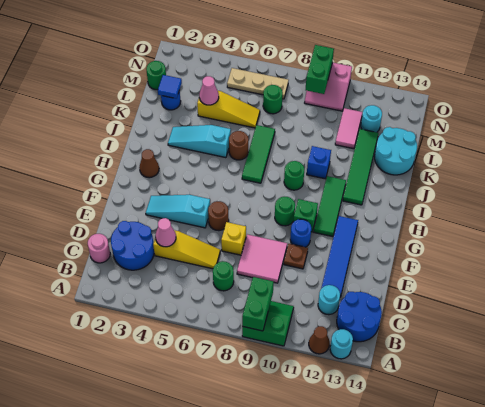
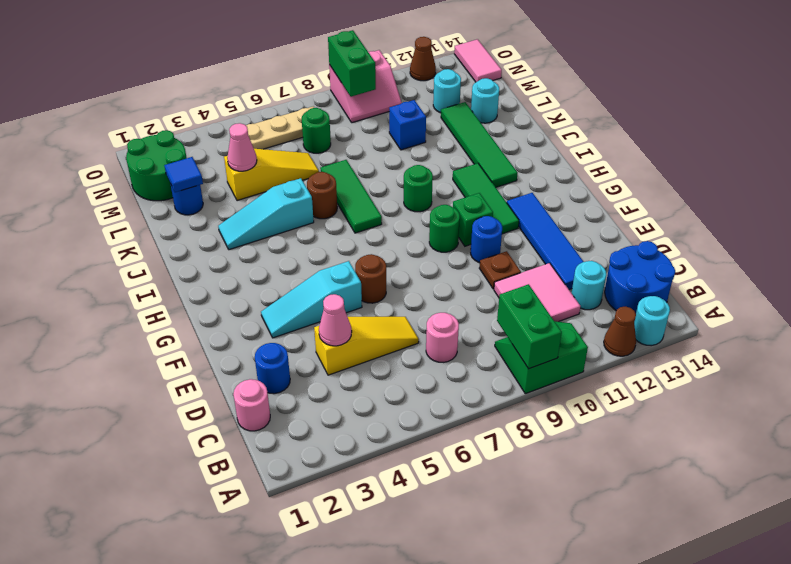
blue round brick C2:D3 level 1 -> blue round brick D2 level 1
green round brick C7 level 1 -> pink round brick C7 level 1
pink tile D8:E9 level 1 -> pink tile C10:D11 level 1
yellow brick E7 level 1 -> none
brown cone H2 level 1 -> brown cone O12 level 1
blue brick J10 level 1 -> blue brick L10 level 1
cyan round brick K13:L14 level 1 -> cyan round brick L13 level 1
pink tile L11:M11 level 1 -> pink tile N14:O14 level 1
green round brick M1 level 1 -> green round brick M1:N2 level 1

